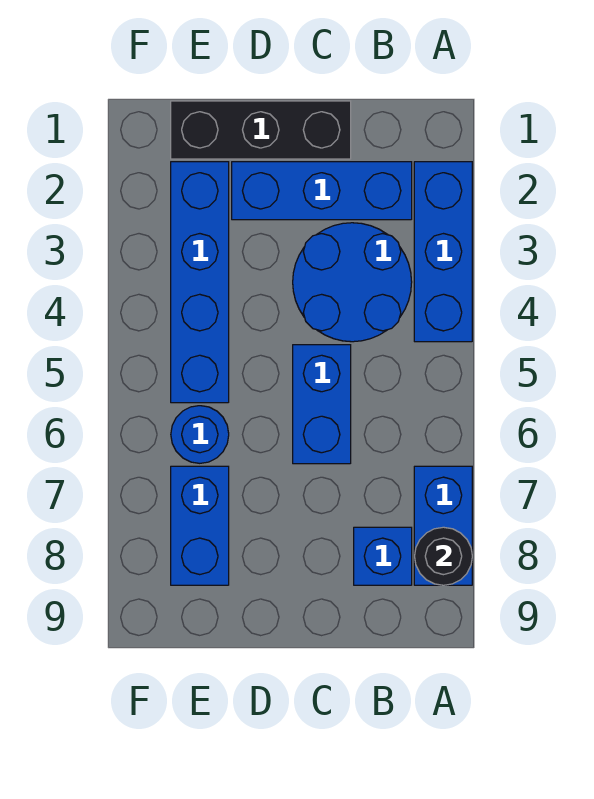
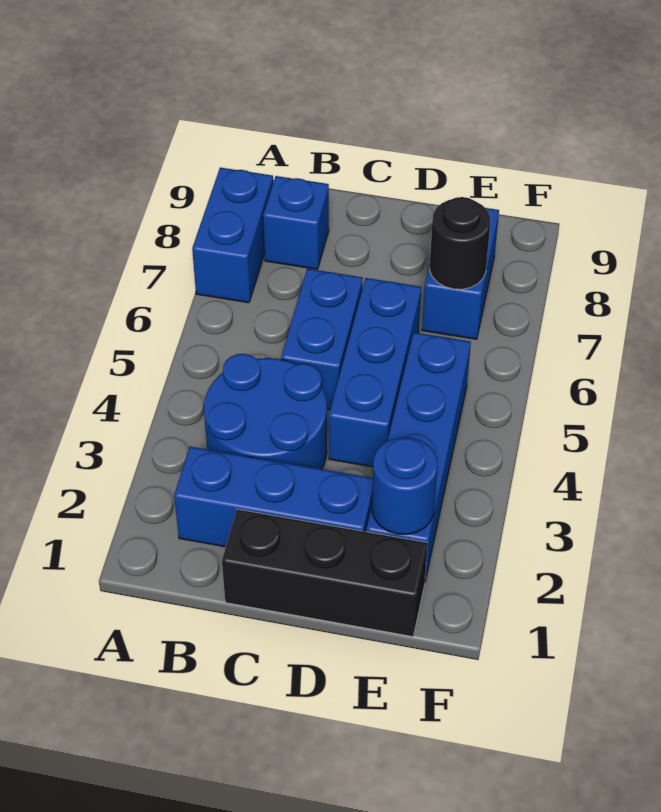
blue brick A2:A4 level 1 -> blue brick D4:D6 level 1
black round brick A8 level 2 -> black round brick E7 level 2
blue round brick E6 level 1 -> blue round brick E2 level 2

